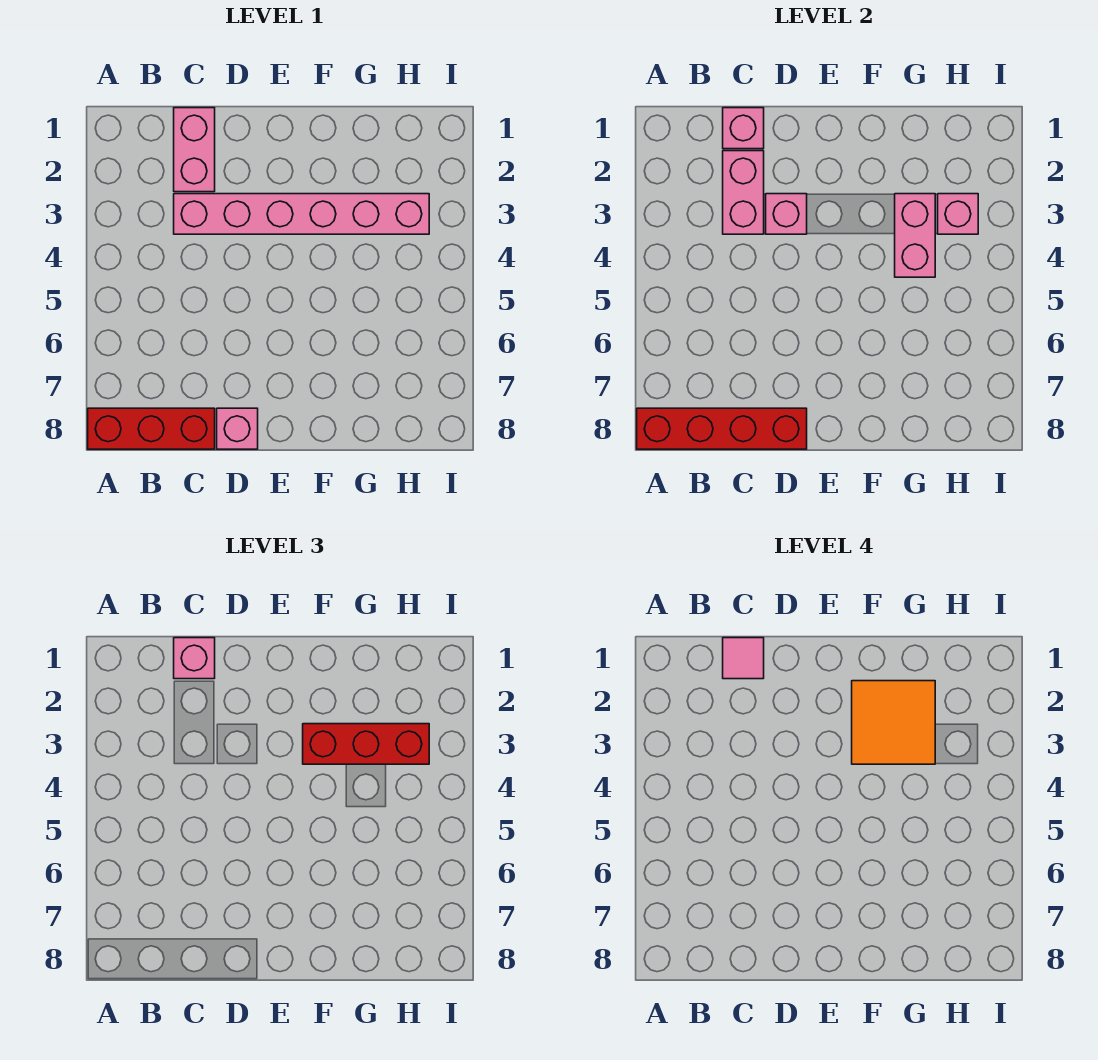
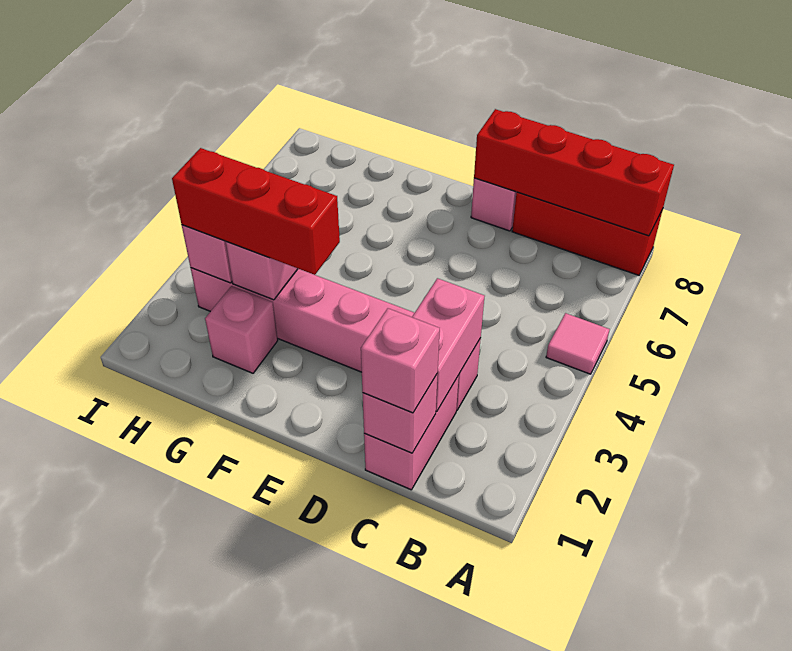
pink tile C1 level 4 -> pink tile A5 level 1
pink brick D3 level 2 -> pink brick G2 level 1
orange tile F2:G3 level 4 -> none

